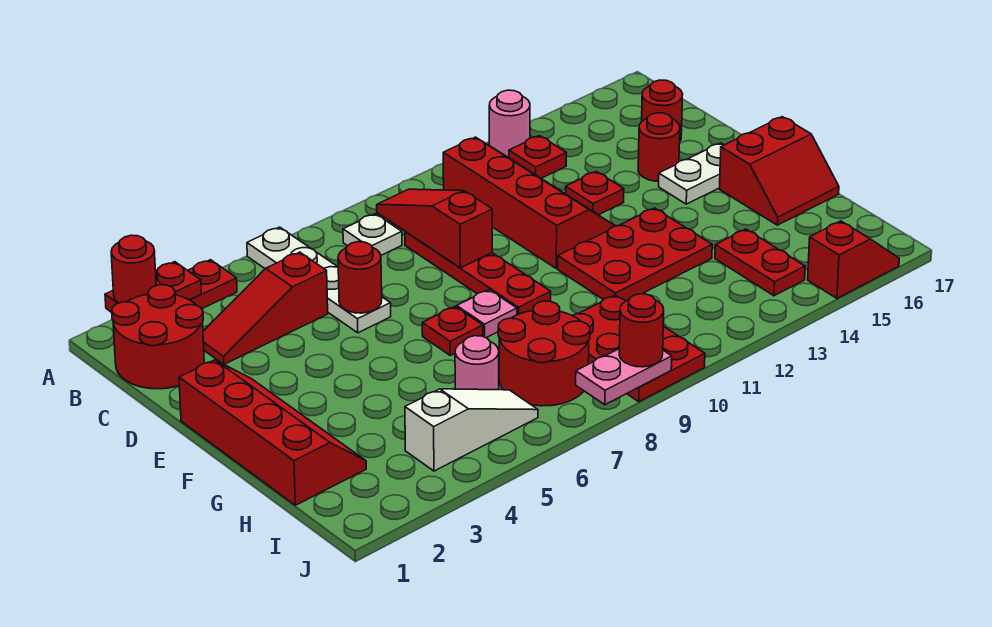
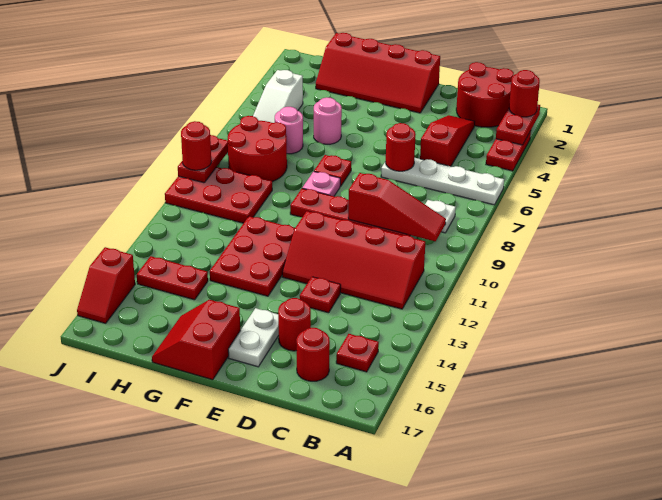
pink round brick A13 level 1 -> pink round brick G5 level 1
red plate B13 level 1 -> red plate B15 level 1
pink plate J8:J9 level 2 -> red plate J8:J9 level 2

